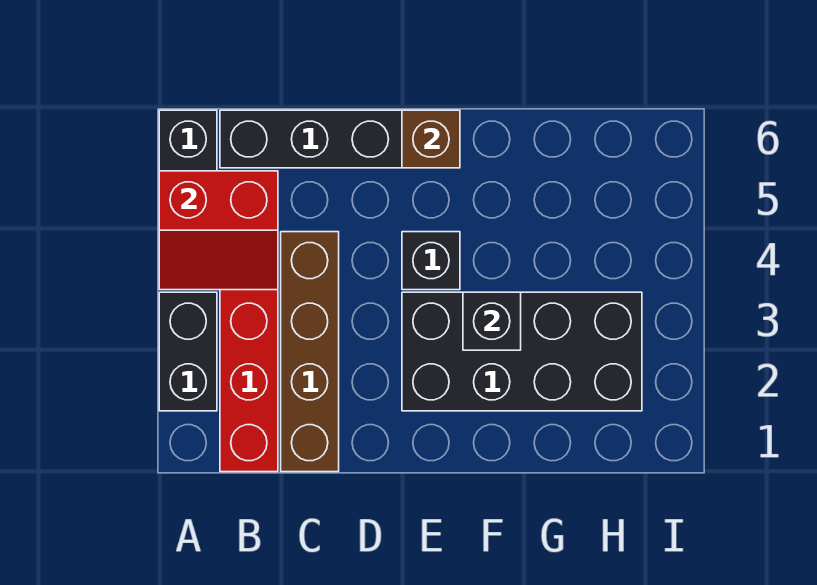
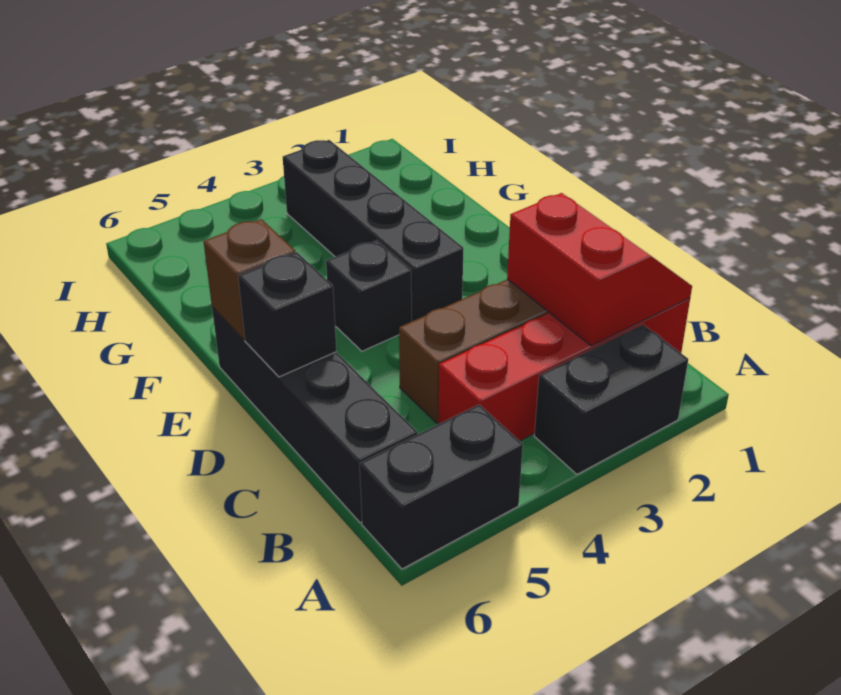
red slope A4:B5 level 2 top 5 -> red slope B1:C2 level 2 top 2
black brick E2:H3 level 1 -> black brick E3:H3 level 1
black brick F3 level 2 -> black brick D6 level 2

